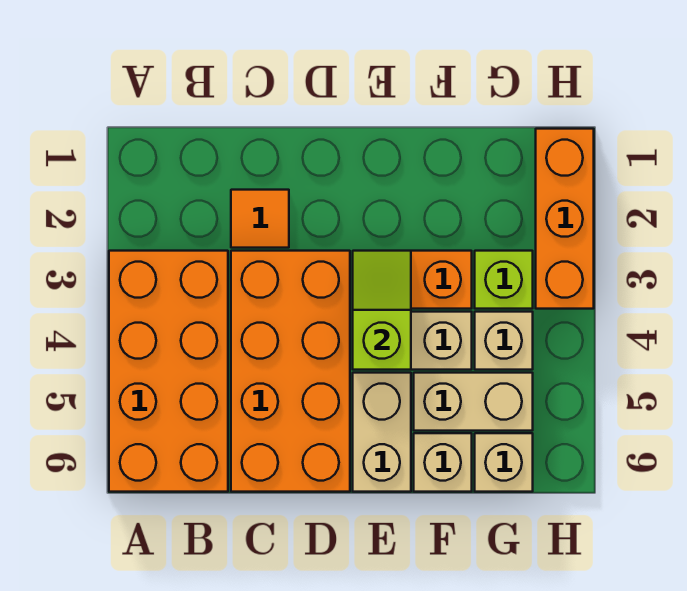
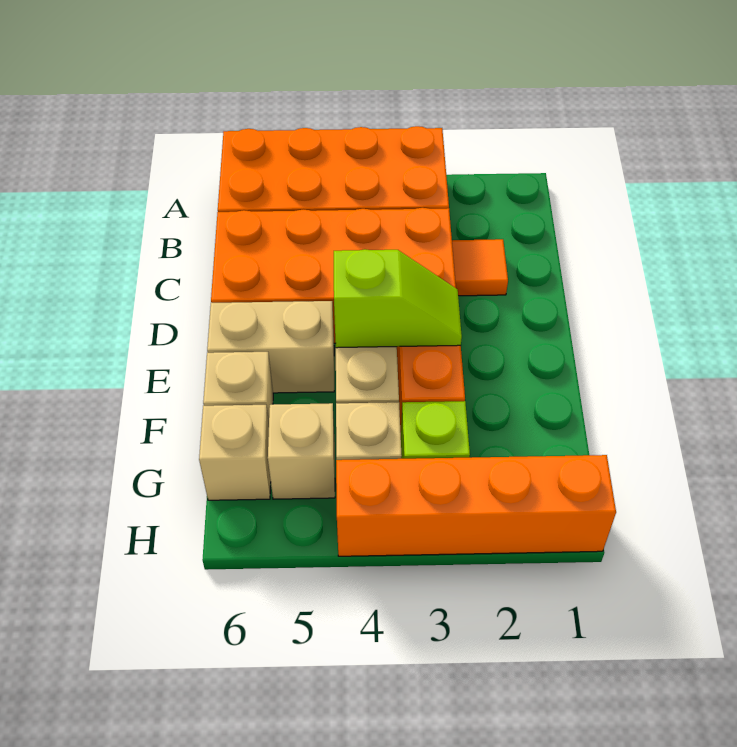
tan brick F5:G5 level 1 -> tan brick G5 level 1
orange brick H1:H3 level 1 -> orange brick H1:H4 level 1

